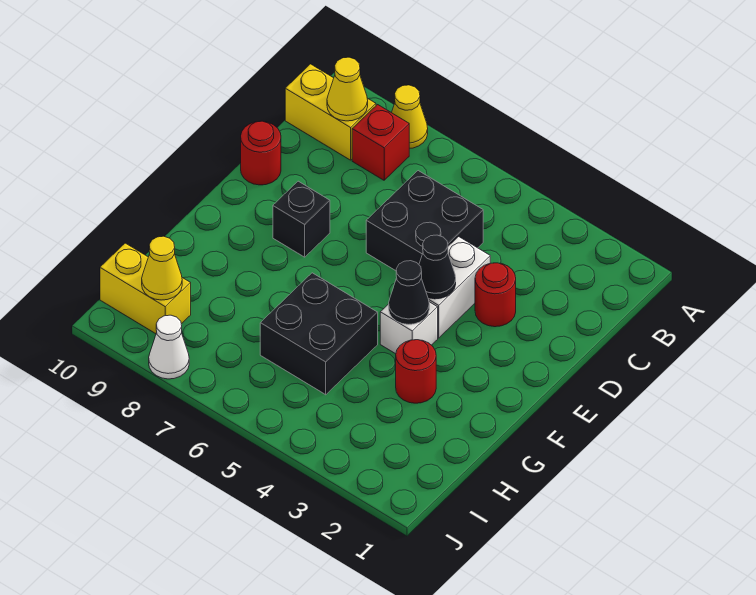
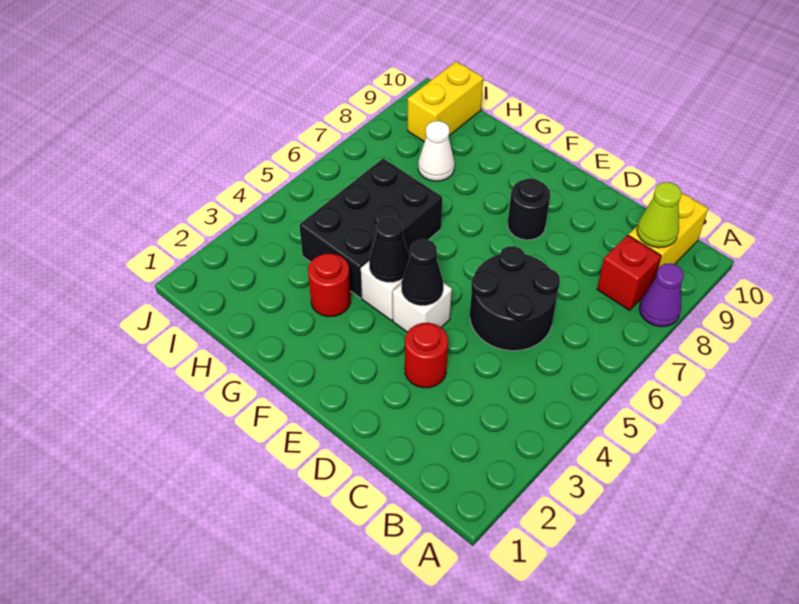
yellow cone A8 level 1 -> purple cone A8 level 1
yellow cone B9 level 2 -> lime cone B9 level 2
black brick C5:D6 level 1 -> black round brick C5:D6 level 1
white brick D4:E4 level 1 -> white brick E4 level 1
red round brick D10 level 1 -> none
black brick E8 level 1 -> black round brick E8 level 1
black brick G5:H6 level 1 -> black brick G4:H6 level 1
yellow cone I9 level 2 -> none
white cone J8 level 1 -> white cone H8 level 1

